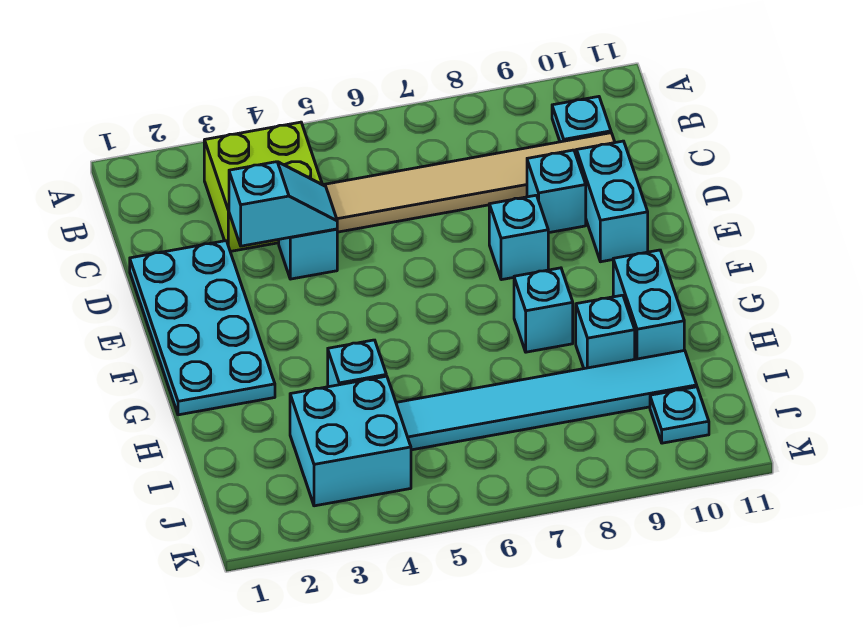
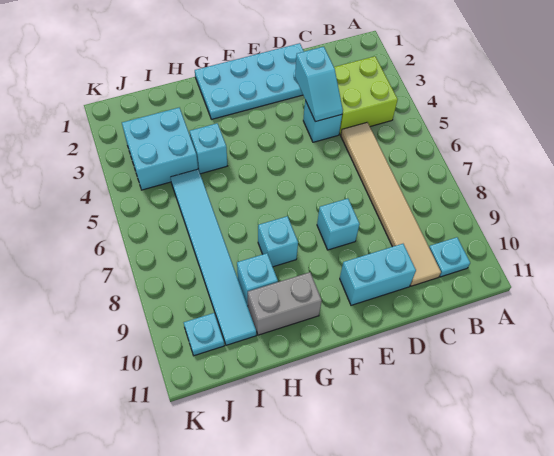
cyan brick D9 level 1 -> none
cyan brick G10:H10 level 1 -> grey brick G10:H10 level 1

